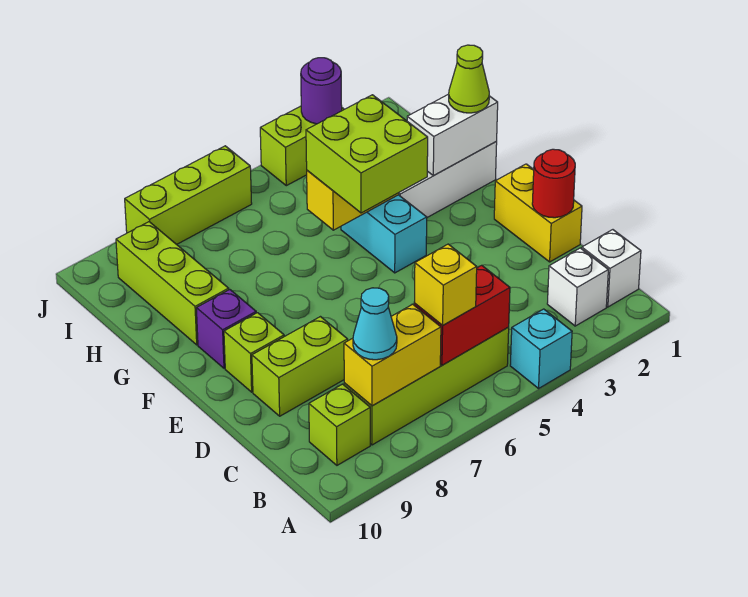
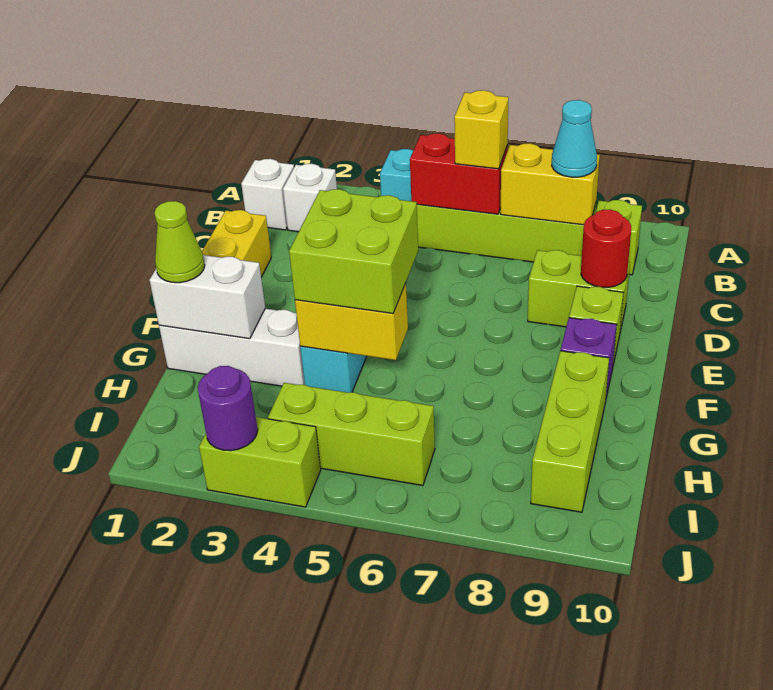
red round brick D1 level 2 -> red round brick D9 level 2
lime brick J6:J8 level 1 -> lime brick I4:I6 level 1

